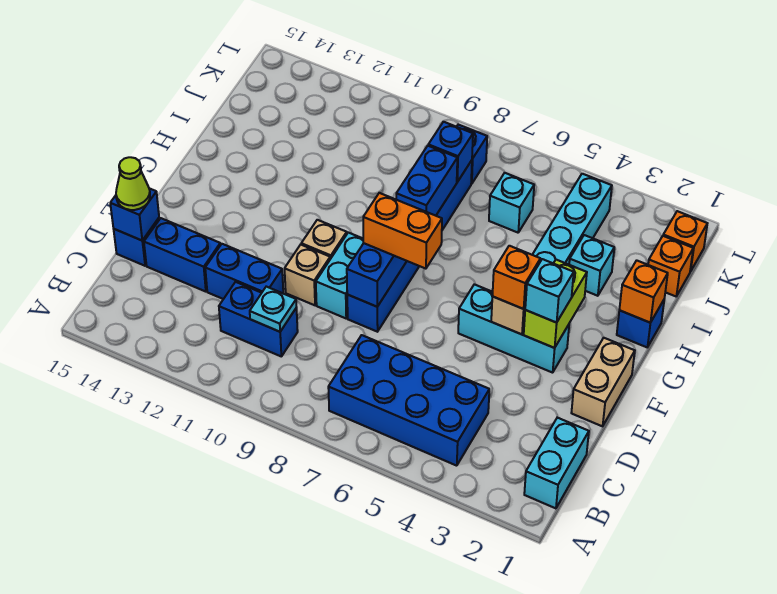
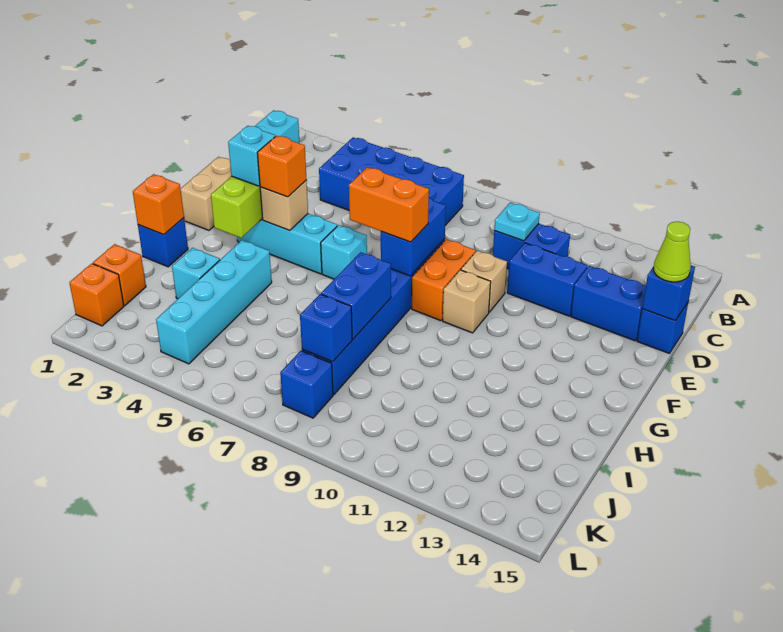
cyan brick E9:F9 level 1 -> orange brick E9:F9 level 1
cyan brick J6 level 1 -> cyan brick F6 level 1

